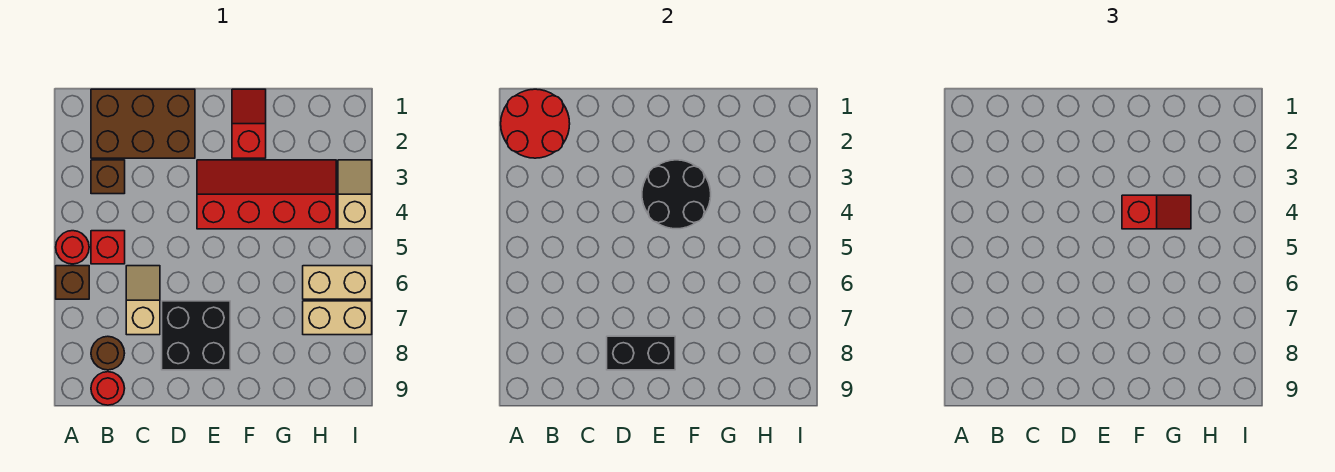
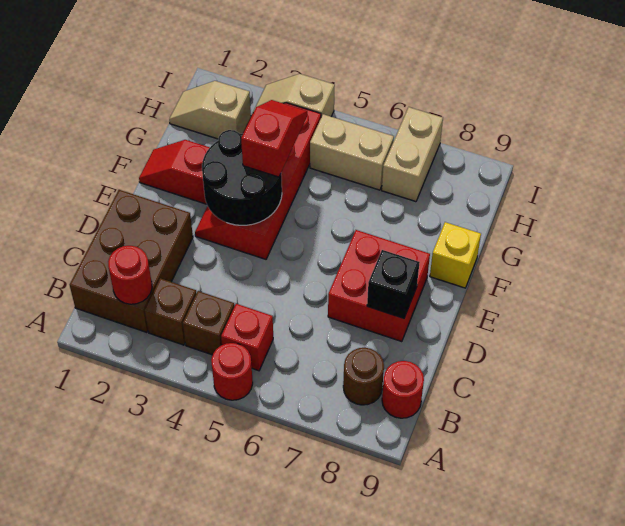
red round brick A1:B2 level 2 -> red round brick B2 level 2
brown brick A6 level 1 -> brown brick B4 level 1
tan slope C6:C7 level 1 top 7 -> tan slope H1:H2 level 1 top 2
black brick D7:E8 level 1 -> red brick D7:E8 level 1
black brick D8:E8 level 2 -> black brick D8 level 2
none -> yellow brick F9 level 1
tan brick H6:I6 level 1 -> tan brick H5:H6 level 1

